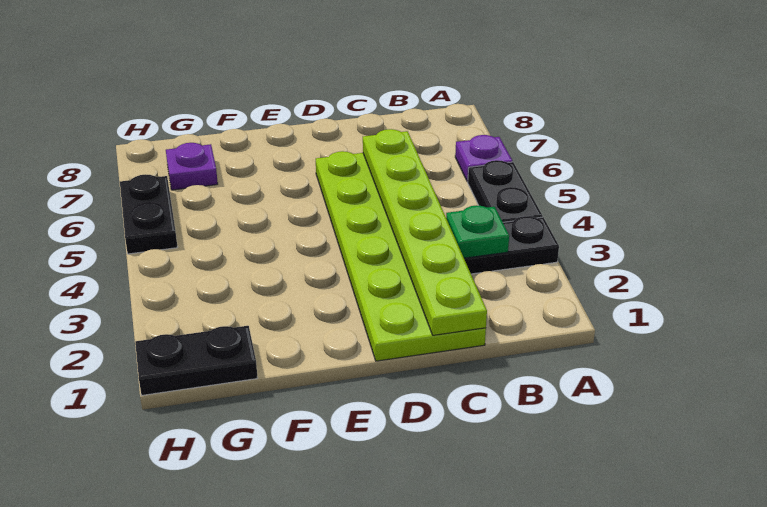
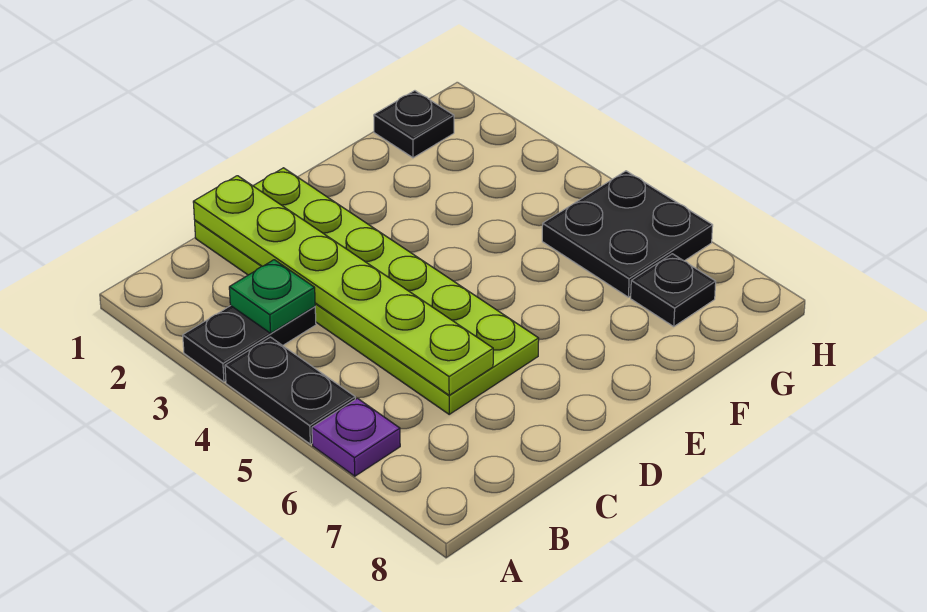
black plate G1:H1 level 1 -> black plate G1 level 1
purple plate G7 level 1 -> black plate G7 level 1
black plate H5:H6 level 1 -> black plate G5:H6 level 1

